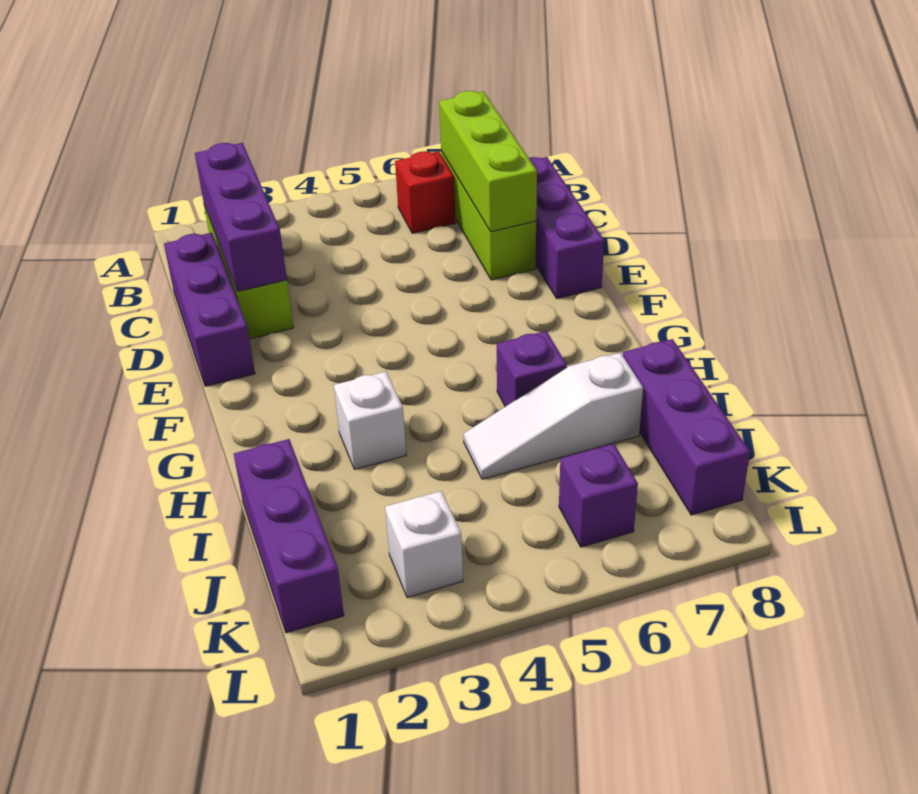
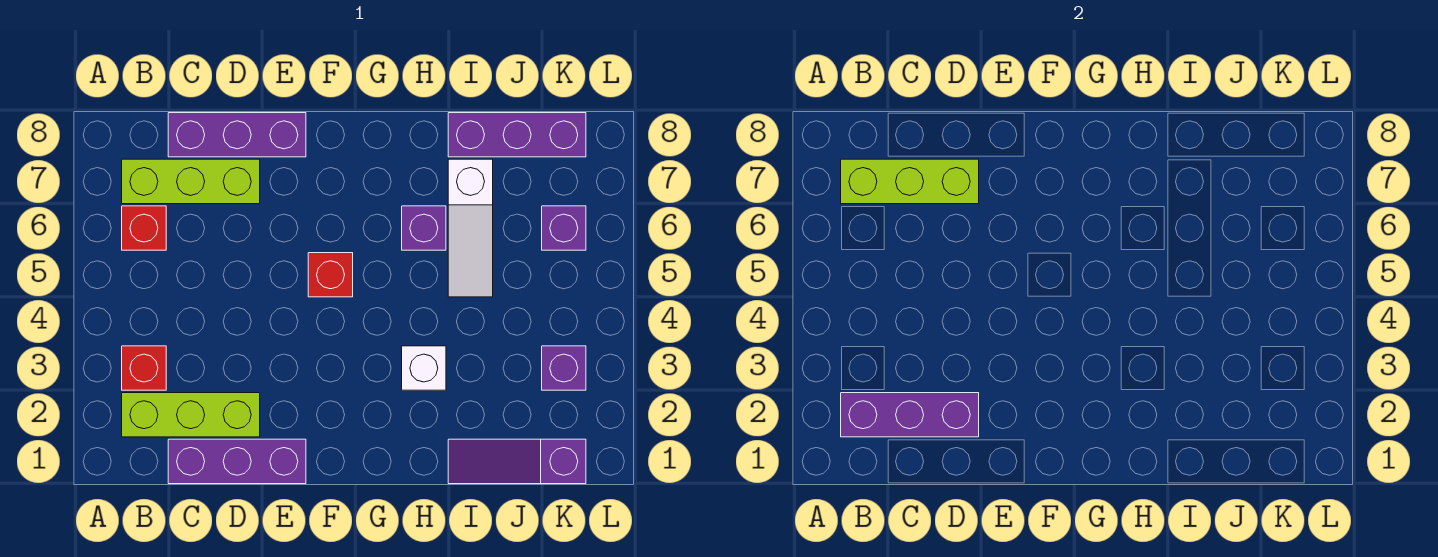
none -> red brick B3 level 1
none -> red brick F5 level 1
purple brick I1:K1 level 1 -> purple slope I1:K1 level 1 top K
white brick K3 level 1 -> purple brick K3 level 1

